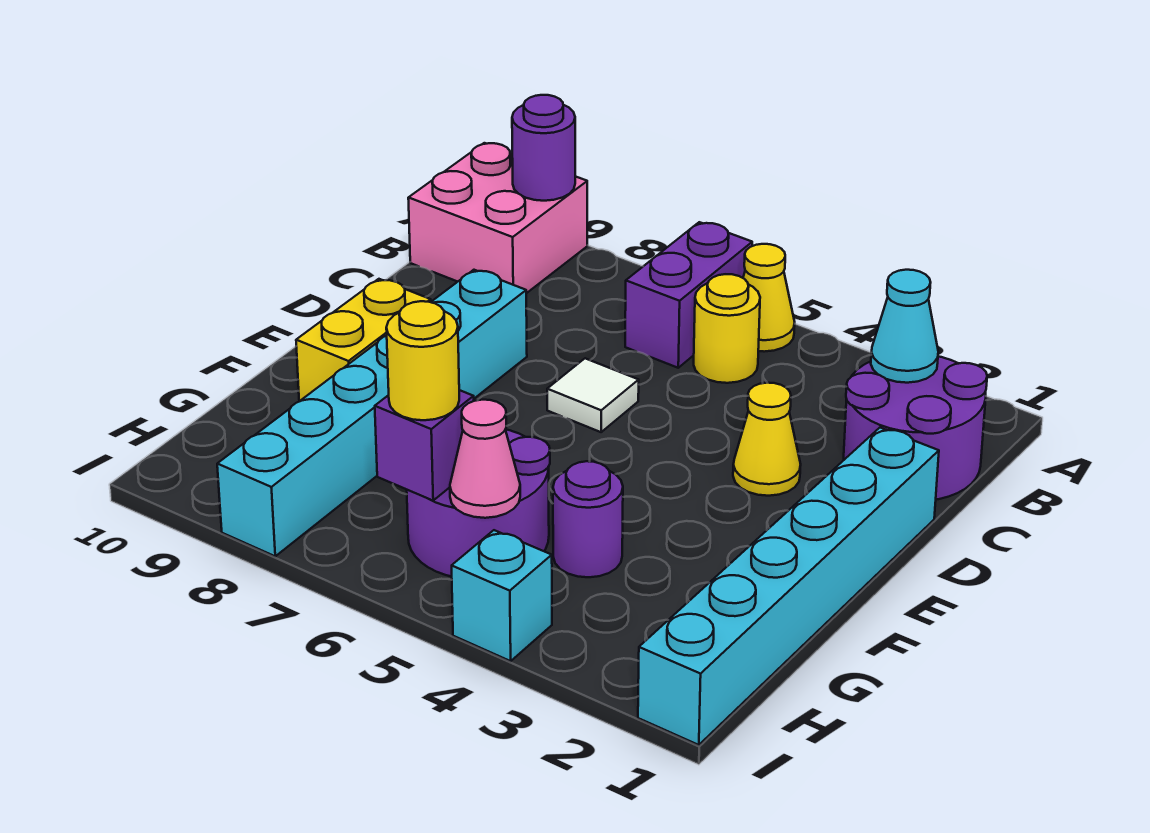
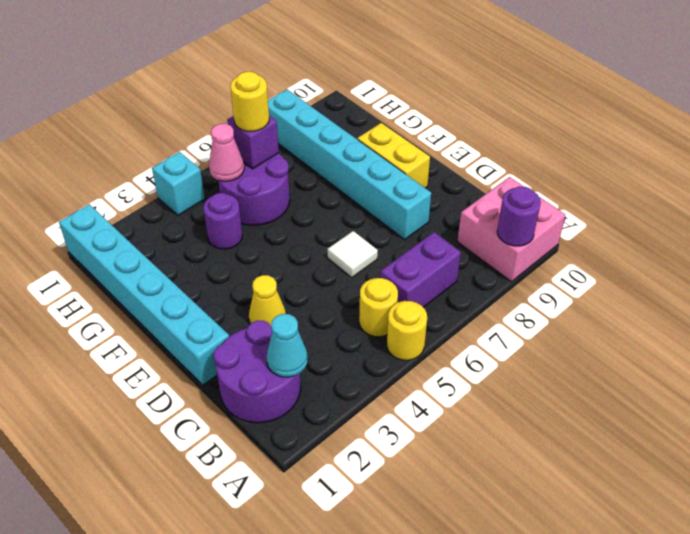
yellow cone A5 level 1 -> yellow round brick A5 level 1
purple brick A6:B6 level 1 -> purple brick B6:B7 level 1

